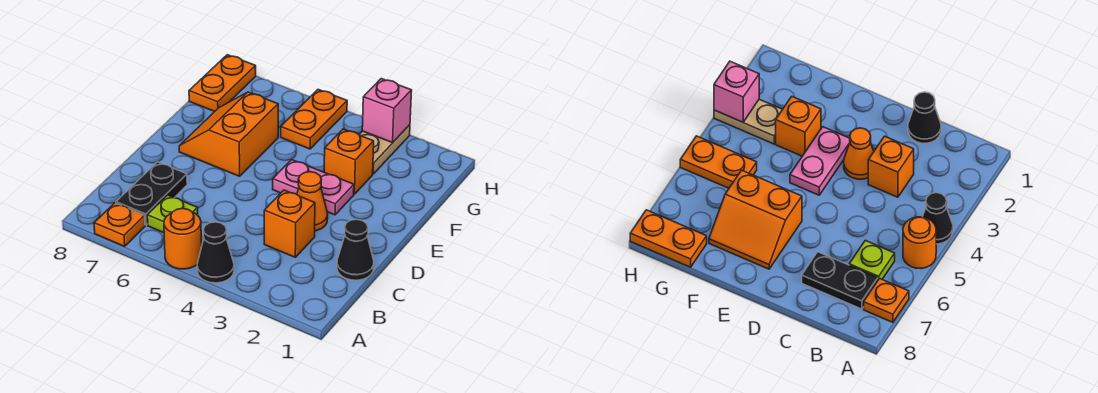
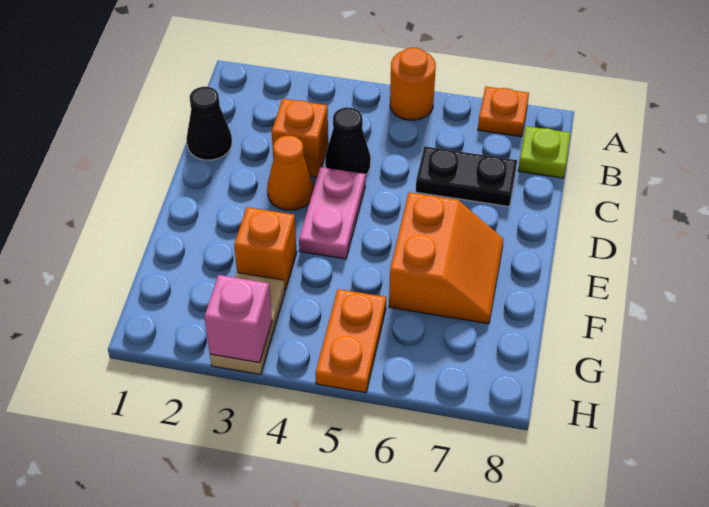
black cone A4 level 1 -> black cone C4 level 1
lime plate B6 level 1 -> lime plate B8 level 1
black plate B7:C7 level 1 -> black plate C6:C7 level 1
pink plate E3:E4 level 1 -> pink plate D4:E4 level 1
orange plate G8:H8 level 1 -> none

